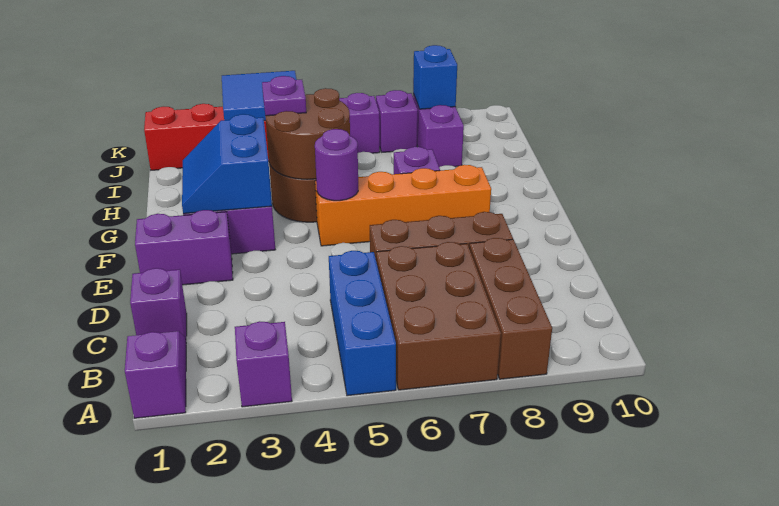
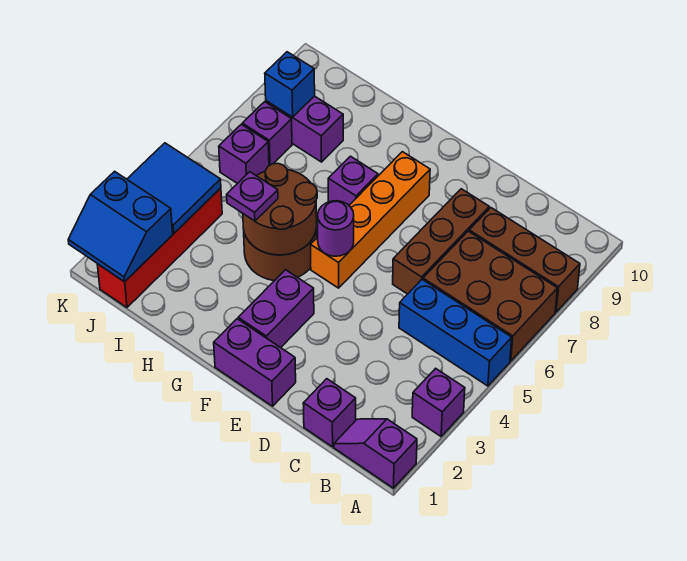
purple brick E1:E2 level 1 -> purple brick E1:F1 level 1
blue slope F2:G3 level 2 top 3 -> blue slope J1:K2 level 2 top 2

